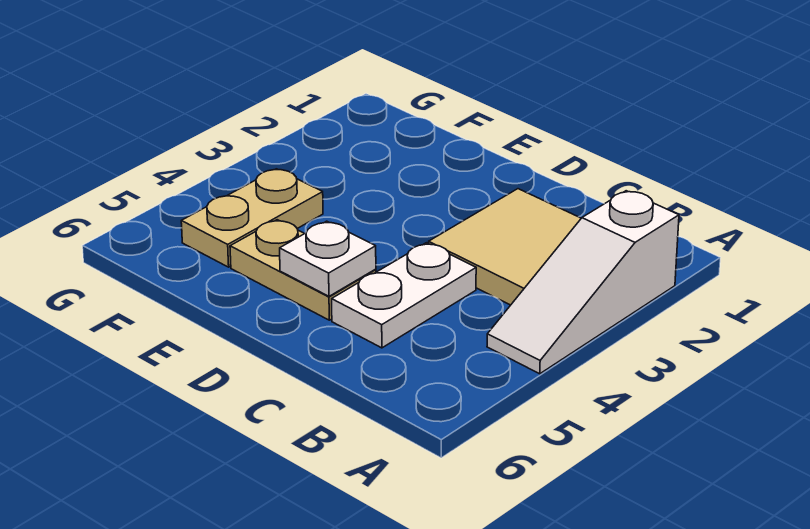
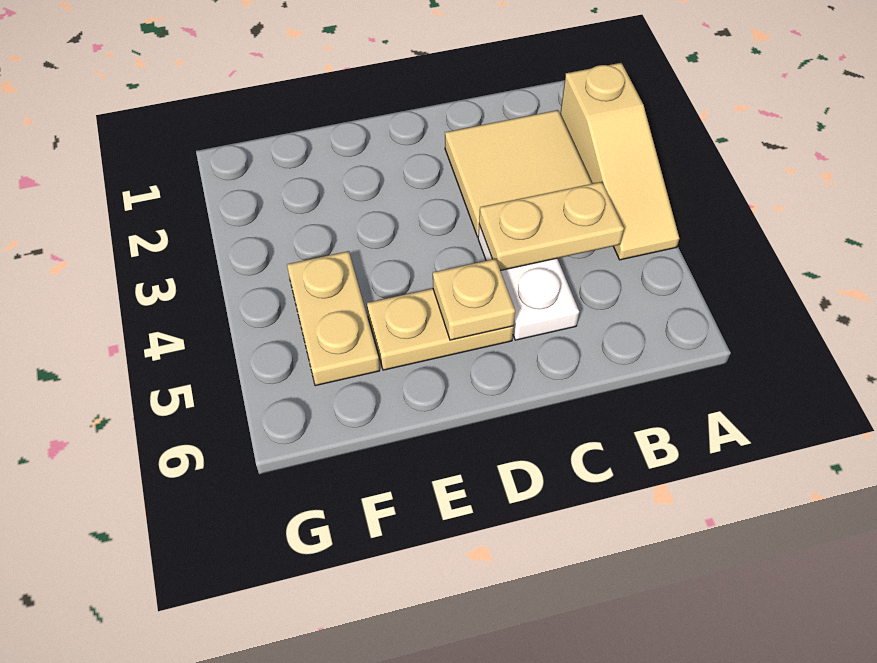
white slope A2:A4 level 1 top 2 -> tan slope A2:A4 level 1 top 2
none -> tan plate B4:C4 level 2
white plate D5 level 2 -> tan plate D5 level 2

